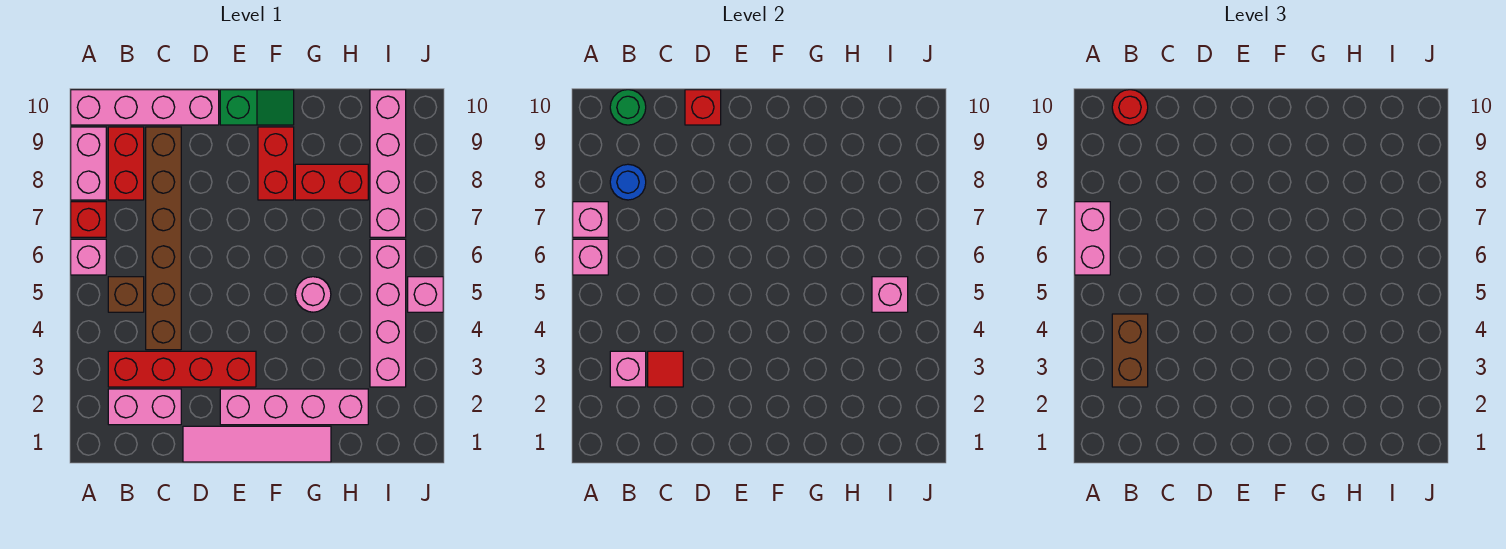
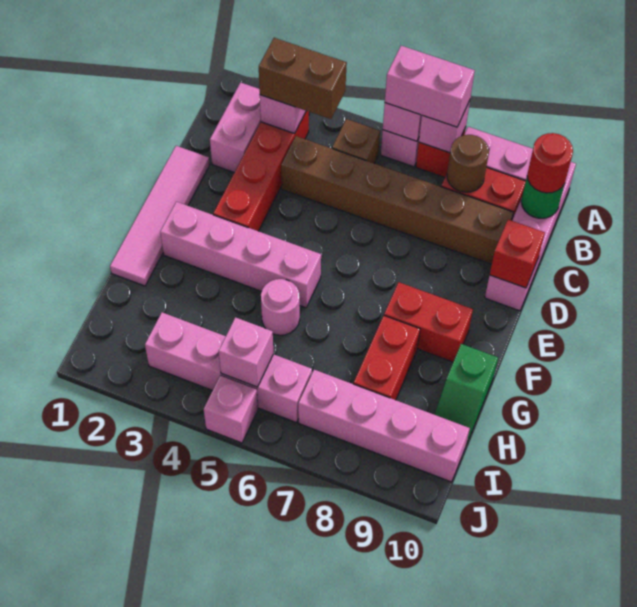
blue round brick B8 level 2 -> brown round brick B8 level 2
red tile C3 level 2 -> none
pink brick E2:H2 level 1 -> pink brick F2:F5 level 1
green slope E10:F10 level 1 top E -> green slope G10:H10 level 1 top G

